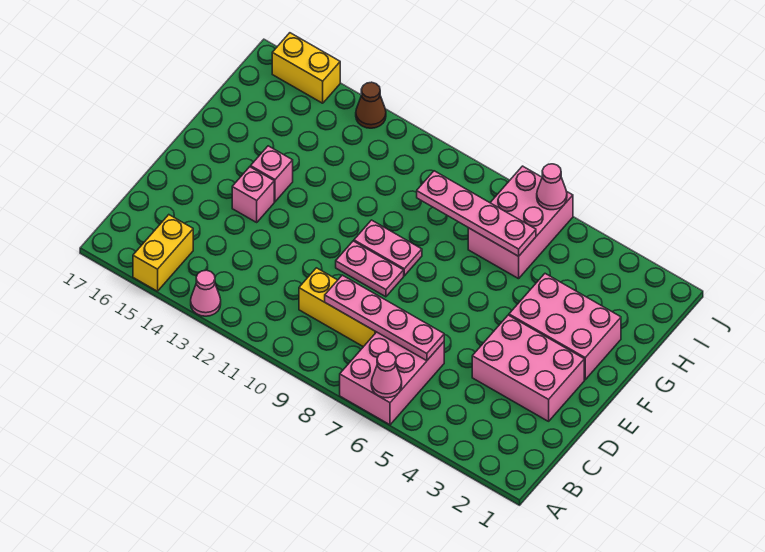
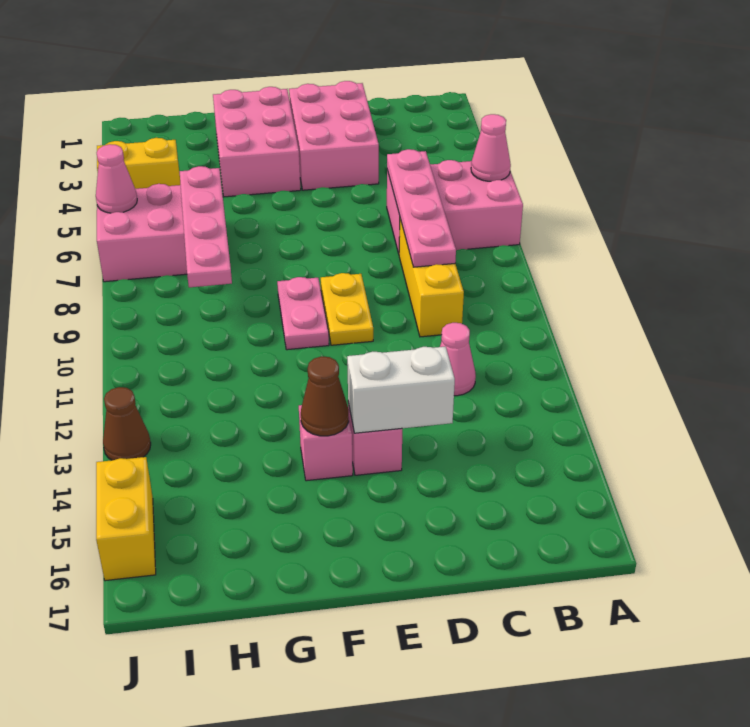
pink cone A13 level 1 -> pink cone C12 level 1
yellow brick A15:B15 level 1 -> yellow brick I4:J4 level 1
none -> white brick D14:E14 level 2
pink plate E9:E10 level 1 -> yellow plate E9:E10 level 1
none -> brown cone F14 level 2

